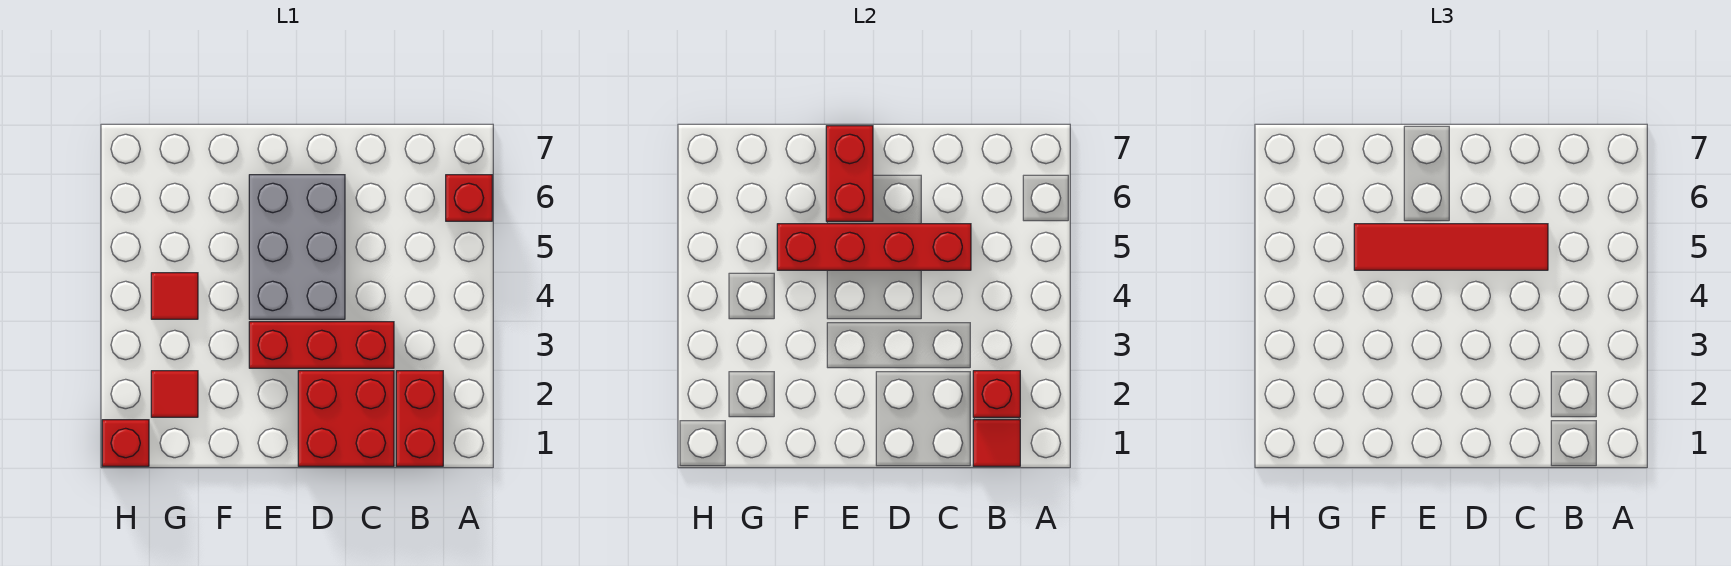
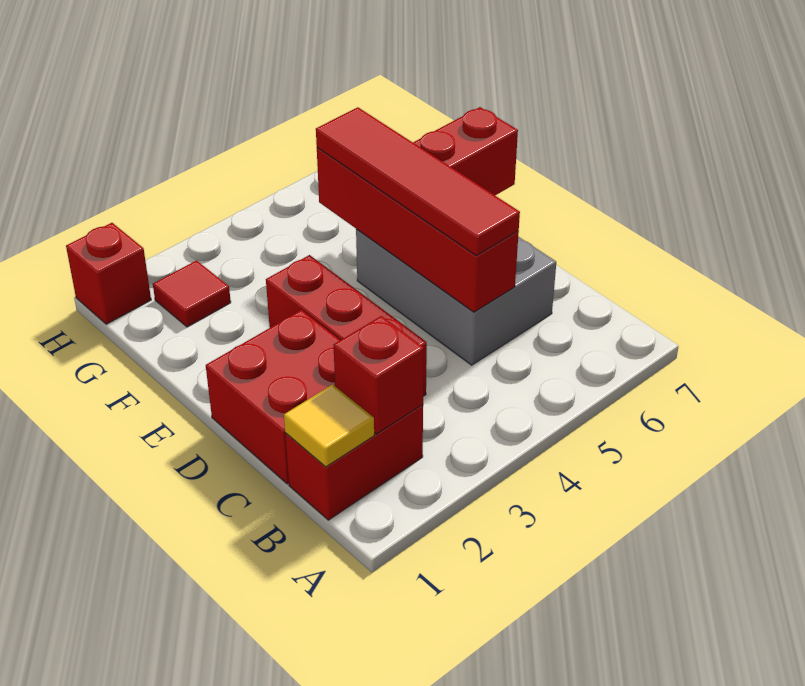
red brick A6 level 1 -> none
red tile B1 level 2 -> yellow tile B1 level 2
grey brick D4:E6 level 1 -> grey brick C5:E6 level 1
red tile G4 level 1 -> none

